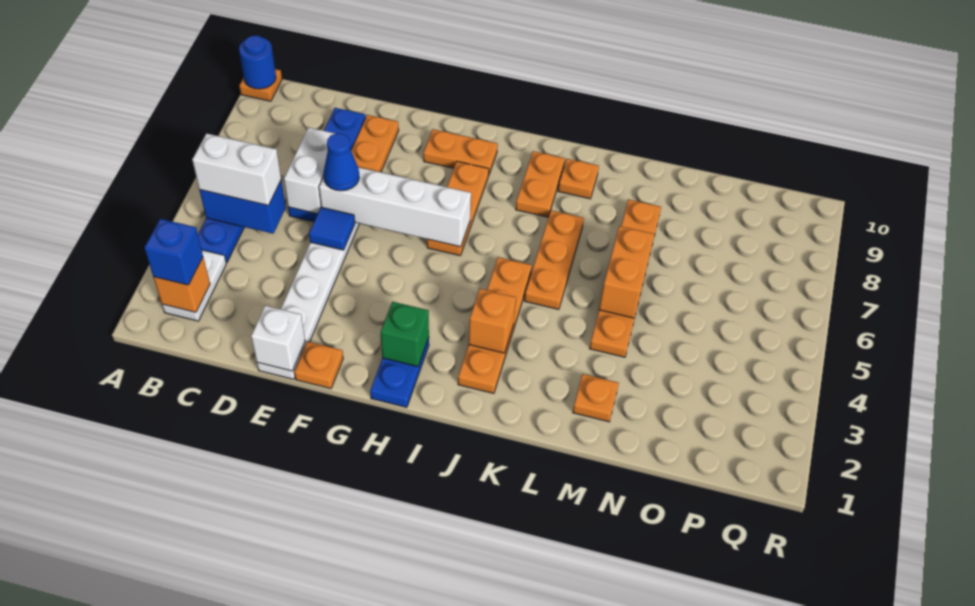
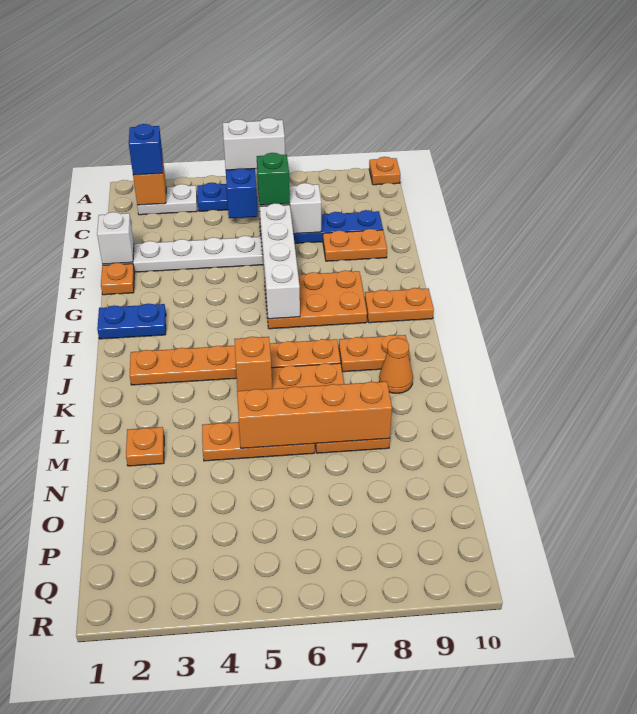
blue round brick A10 level 2 -> none
white brick B5:C5 level 3 -> white brick B5:B6 level 3
blue tile E5 level 2 -> none
blue cone E6 level 3 -> none
orange plate G9:H9 level 1 -> orange plate H9:H10 level 1
green brick H2 level 2 -> green brick D6 level 3
orange plate H6:H8 level 1 -> orange plate G6:H8 level 1
orange plate J2:J5 level 1 -> orange plate J2:J7 level 1
orange brick J3 level 2 -> orange brick K5 level 2
orange plate K9 level 1 -> orange cone K9 level 1
orange brick M5:M6 level 2 -> orange brick M5:M8 level 2

